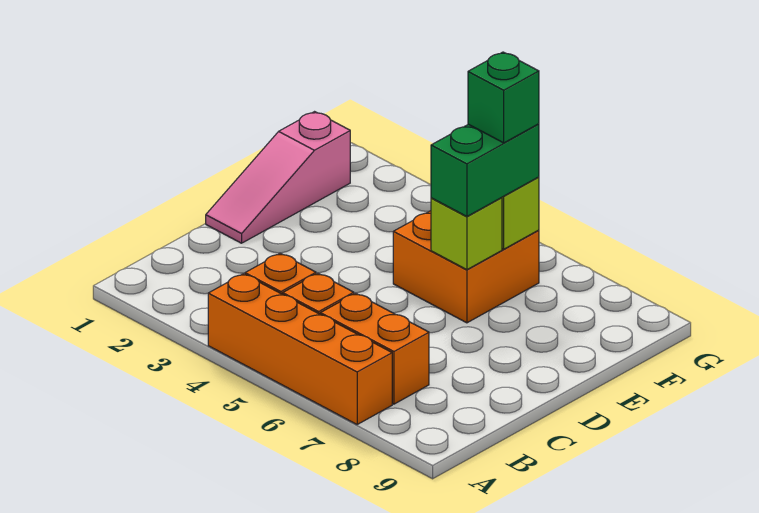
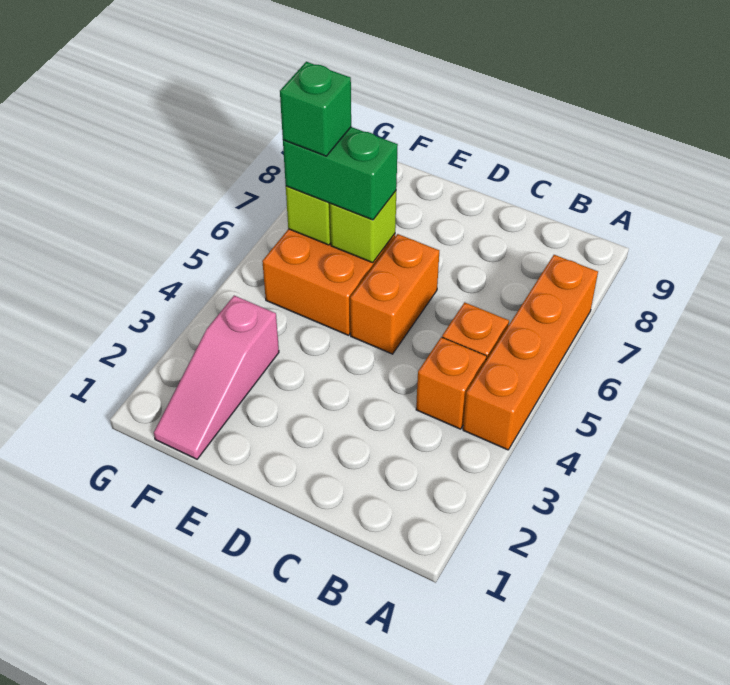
orange brick B6:B7 level 1 -> orange brick D5:D6 level 1
pink slope D1:F1 level 1 top F -> pink slope F1:F3 level 1 top 3

